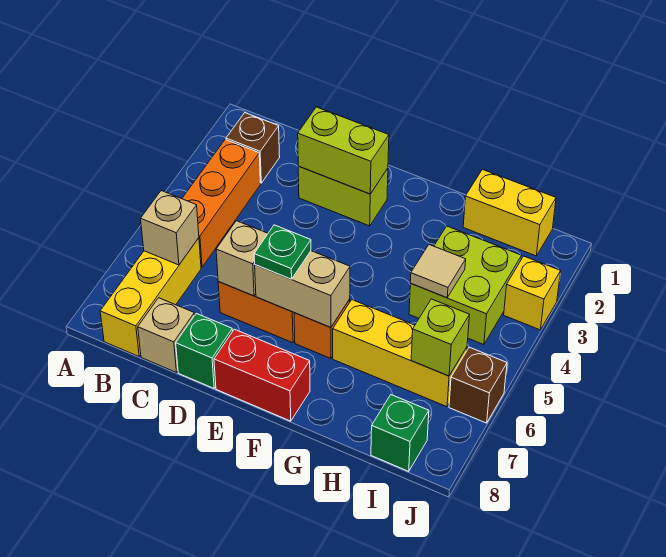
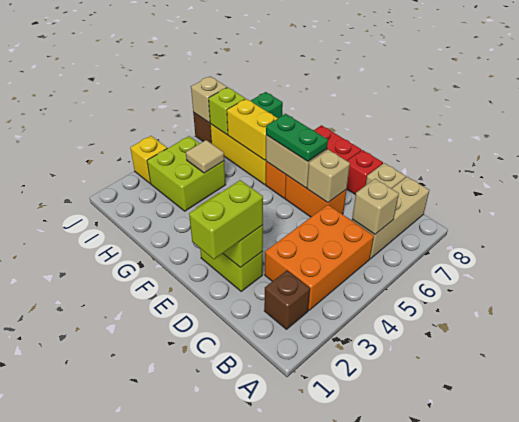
orange brick B3:B5 level 1 -> orange brick B3:C5 level 1
yellow brick B6:B8 level 1 -> tan brick B6:B8 level 1
none -> lime brick D1:D2 level 3
green brick D8 level 1 -> red brick D8 level 1
green plate E6 level 3 -> green plate E6:F6 level 3
yellow brick H1:I1 level 1 -> yellow brick G6:H6 level 2
none -> tan brick J6 level 2

